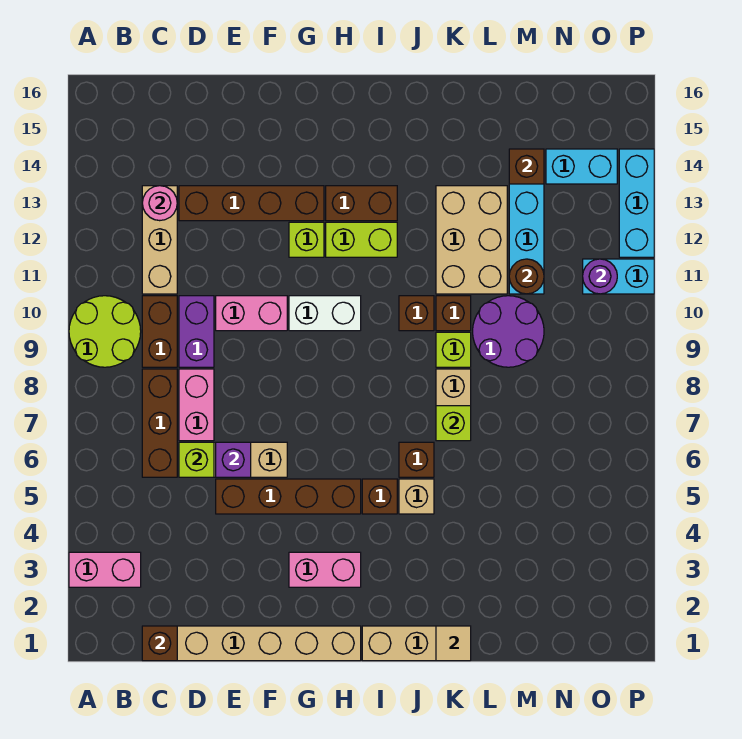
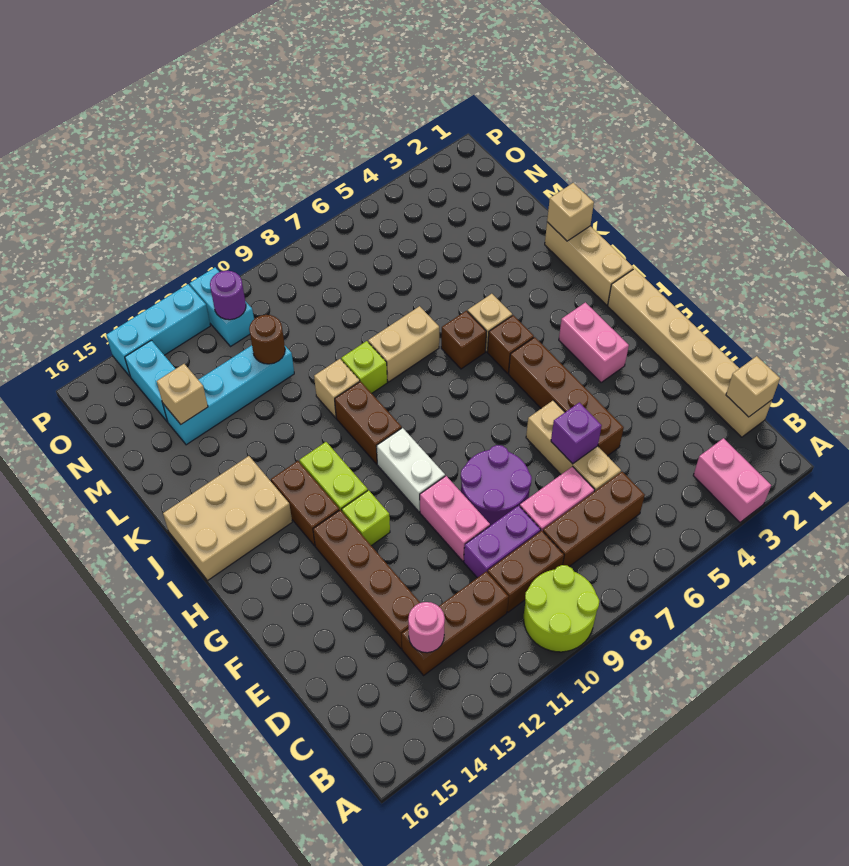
brown brick C1 level 2 -> tan brick C1 level 2
tan brick C11:C13 level 1 -> brown brick C11:C13 level 1
lime brick D6 level 2 -> none
brown brick J10 level 1 -> brown brick I10:J10 level 1
tan tile K1 level 2 -> tan brick K1 level 2
lime brick K7 level 2 -> none
brown brick K10 level 1 -> tan brick K10 level 1
tan brick K11:L13 level 1 -> tan brick I14:J16 level 1
purple round brick L9:M10 level 1 -> purple round brick E8:F9 level 1
brown brick M14 level 2 -> tan brick M14 level 2

